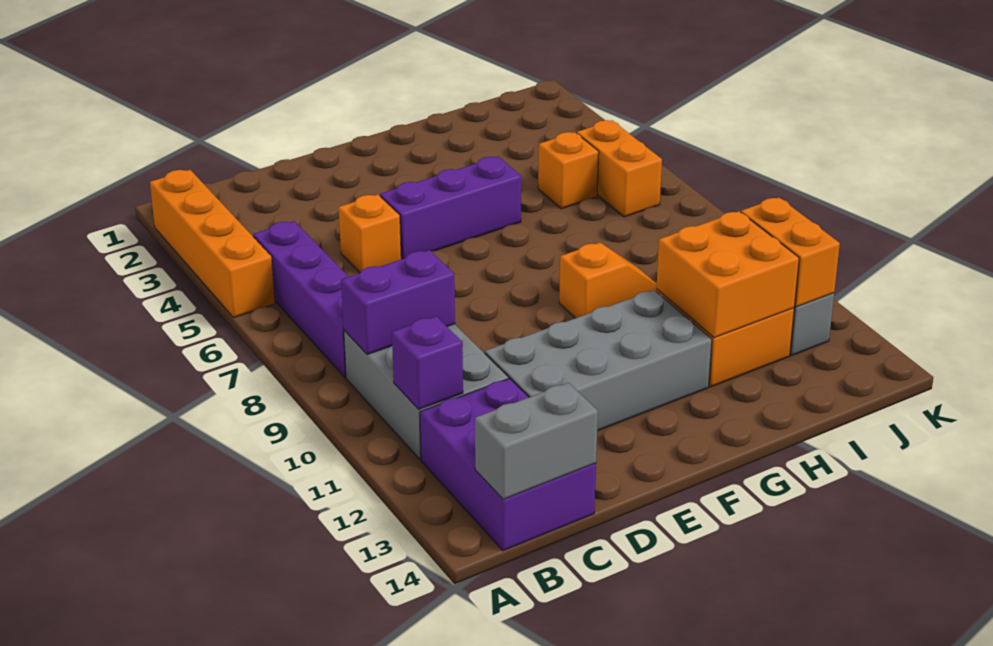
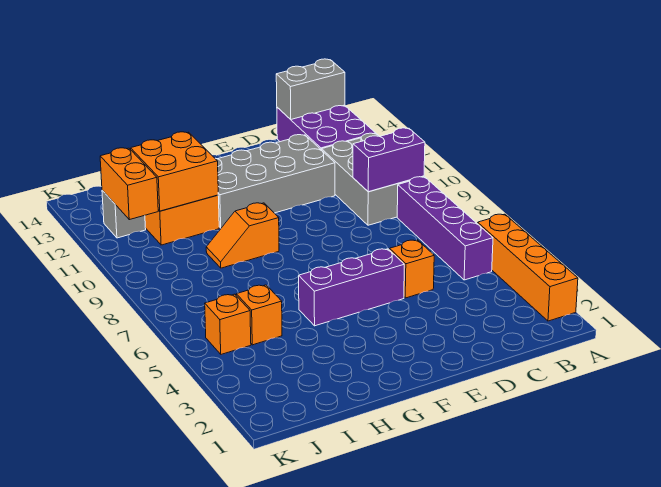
purple brick B11 level 2 -> none
orange brick J5:J6 level 1 -> orange brick J5 level 1

